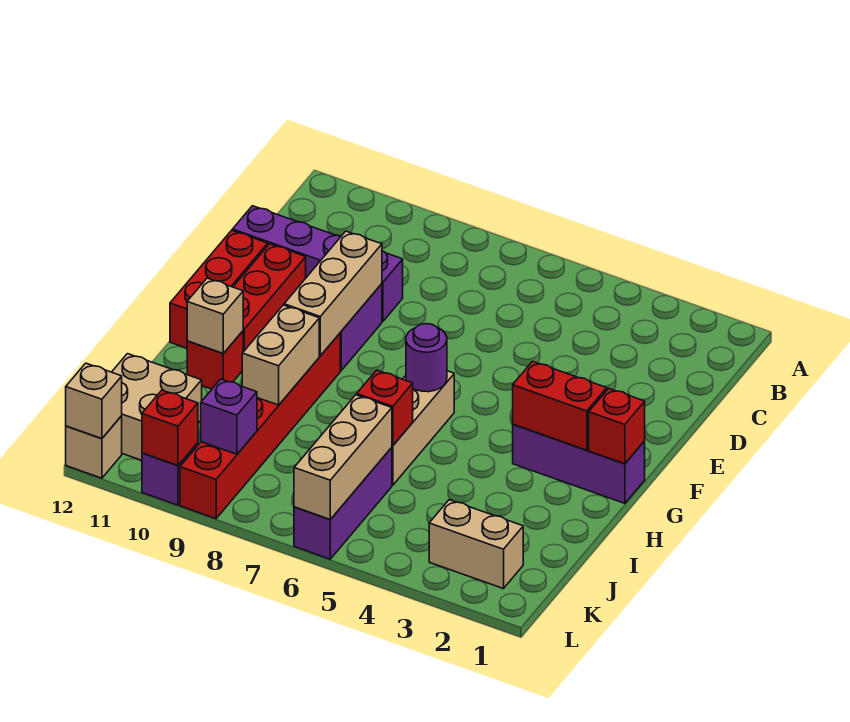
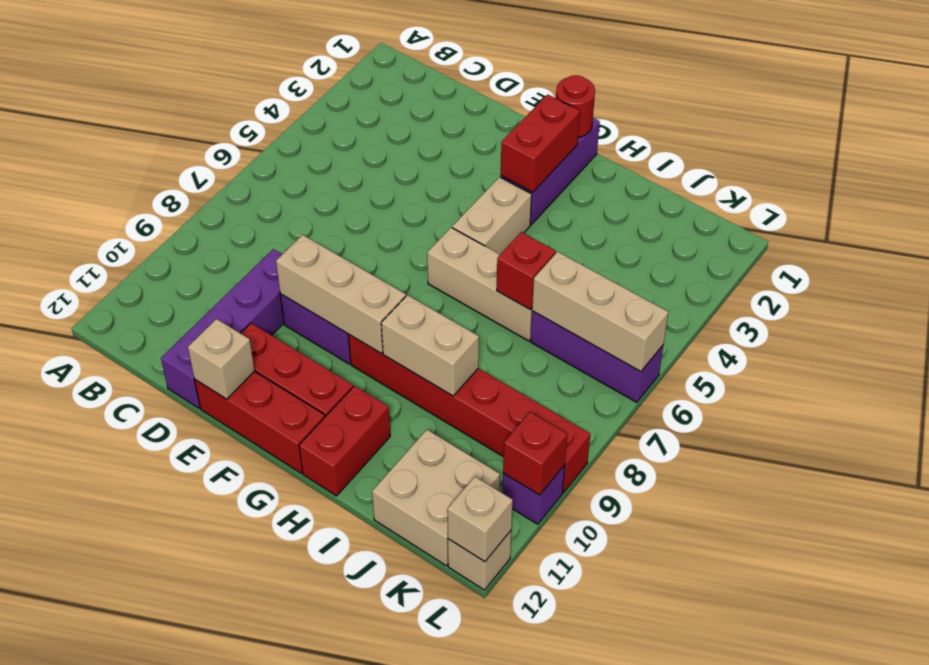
red brick G1 level 2 -> red round brick G1 level 2
purple round brick G6 level 2 -> none
red brick H11 level 1 -> red brick H11:H12 level 1
tan brick H11 level 2 -> tan brick E12 level 2
tan brick K2:K3 level 1 -> tan brick G4:G5 level 1
purple brick K9 level 2 -> none

